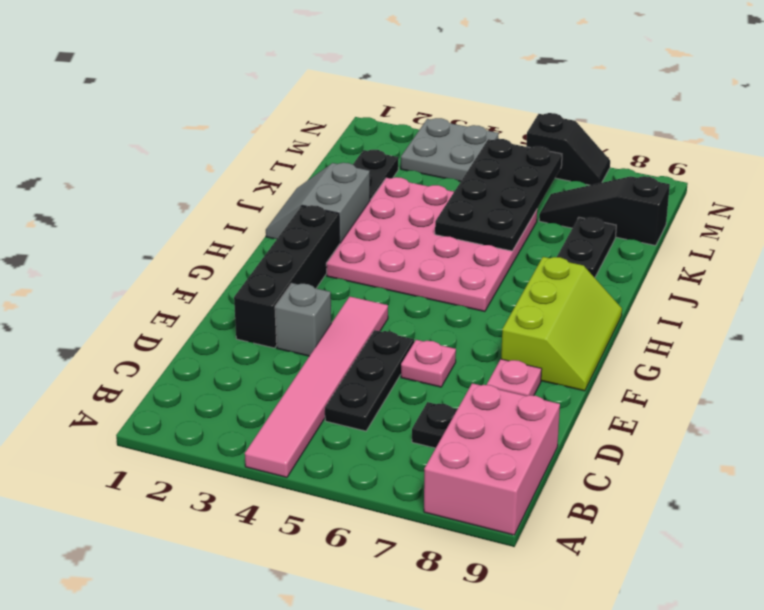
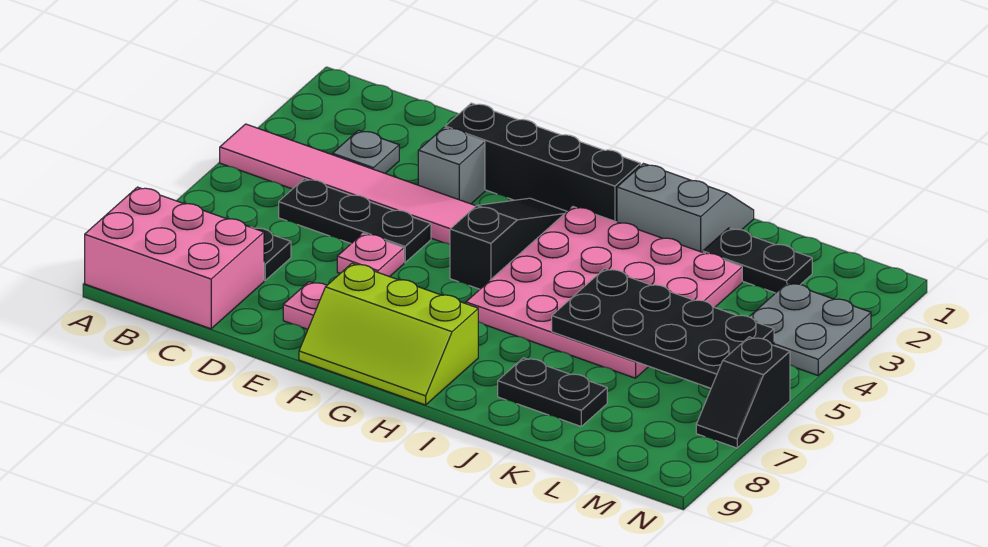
none -> grey plate C3 level 1
black slope L7:L9 level 1 top 9 -> black slope G3:G5 level 1 top 5

